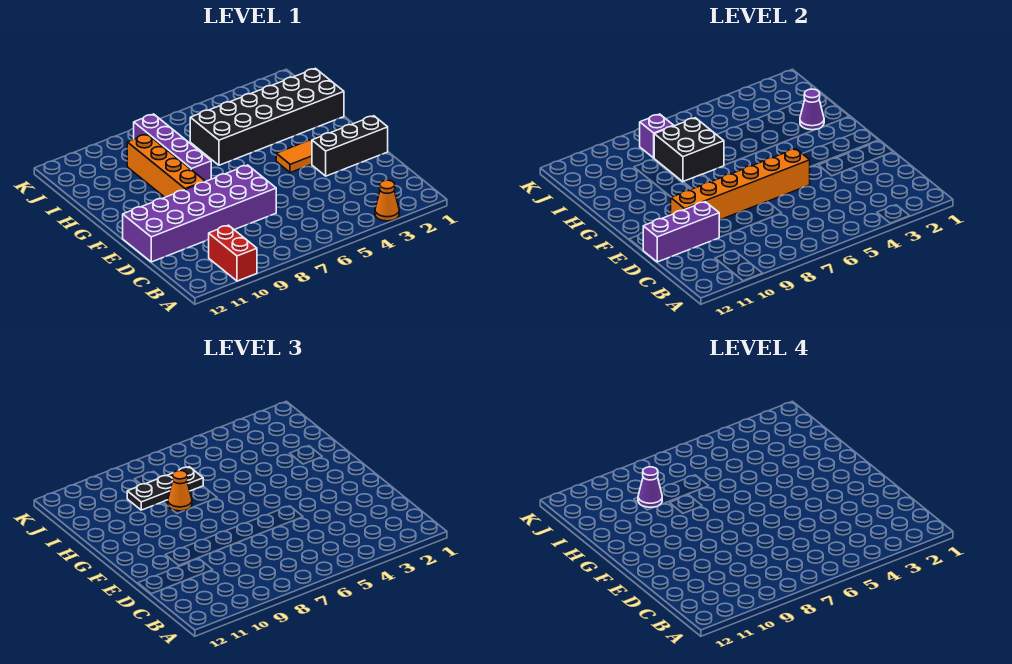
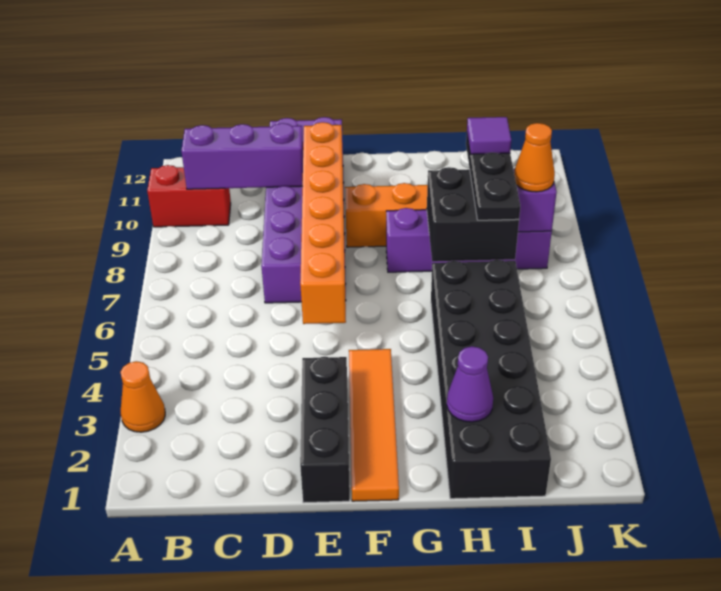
purple brick D10:D12 level 2 -> purple brick B10:D10 level 2
orange cone H8 level 3 -> orange cone J8 level 3
purple cone I9 level 4 -> purple tile I9 level 4

